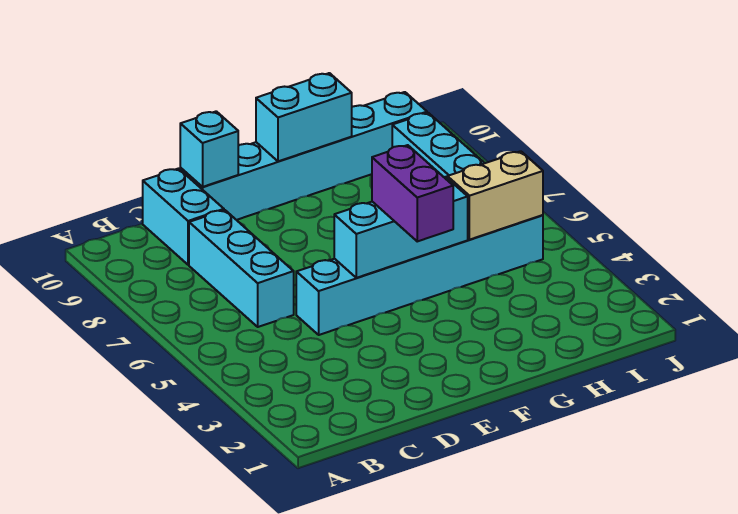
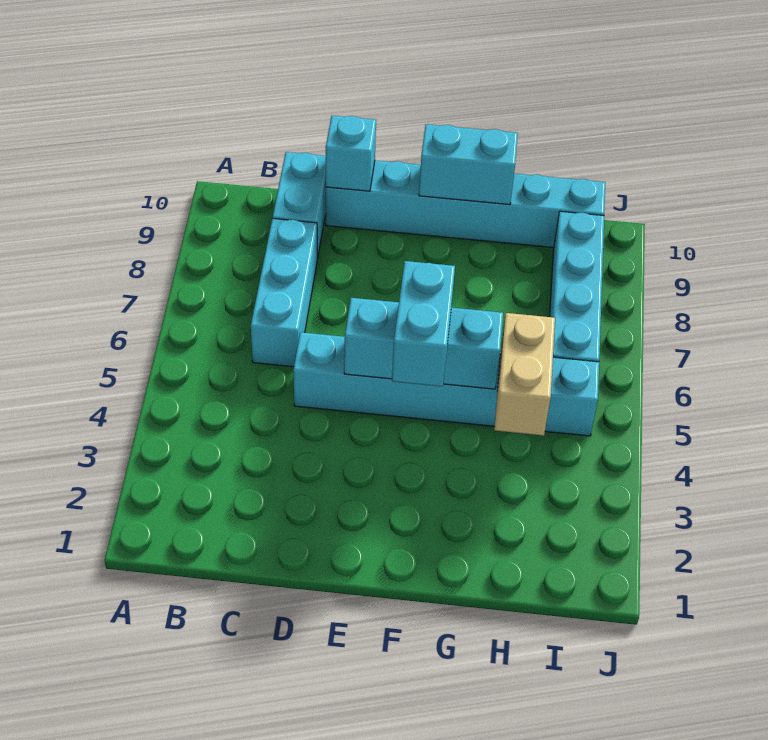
purple brick F4:F5 level 3 -> cyan brick F4:F5 level 3
tan brick H5:I5 level 2 -> tan brick H4:H5 level 2

